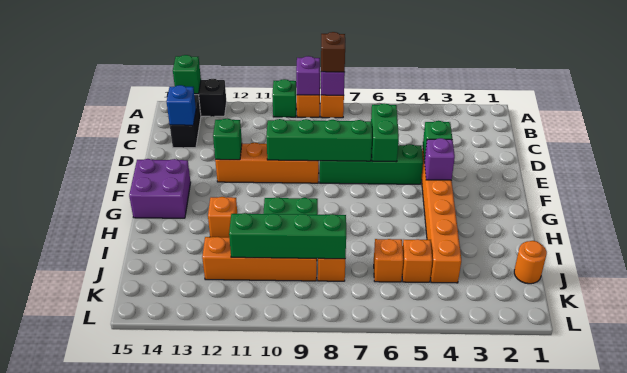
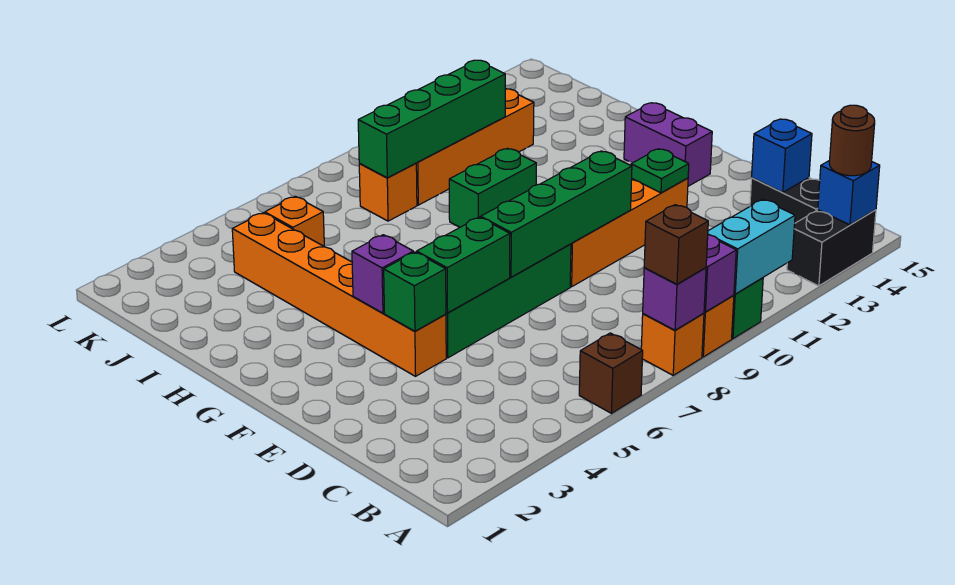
none -> brown brick A6 level 1
none -> cyan brick A10:A11 level 2
green brick A14 level 2 -> blue brick A14 level 2
none -> brown round brick A14 level 3
green brick D6:E6 level 2 -> green brick E5:E6 level 2
green brick E12 level 2 -> green plate E12 level 2
purple brick F14:G15 level 1 -> purple brick F14:G14 level 1
orange brick H12 level 1 -> none
orange round brick J1 level 1 -> none
orange brick J6 level 1 -> none

